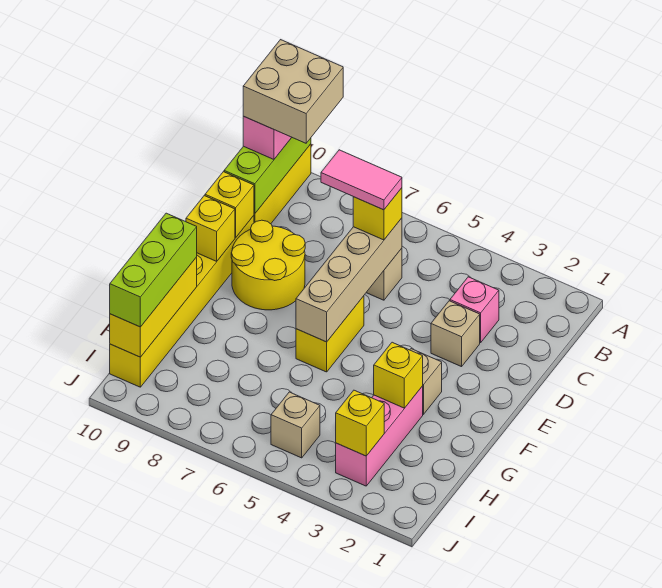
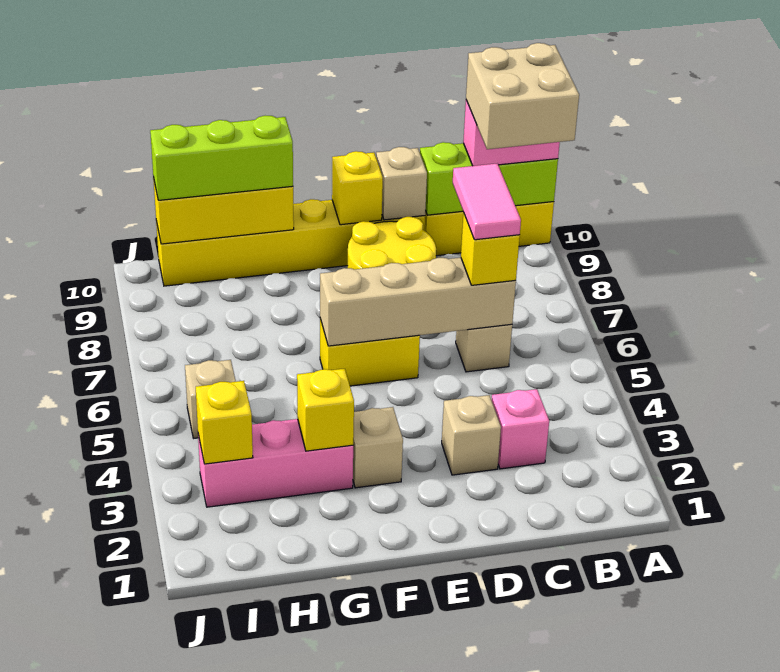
yellow brick D10 level 2 -> tan brick D10 level 2

